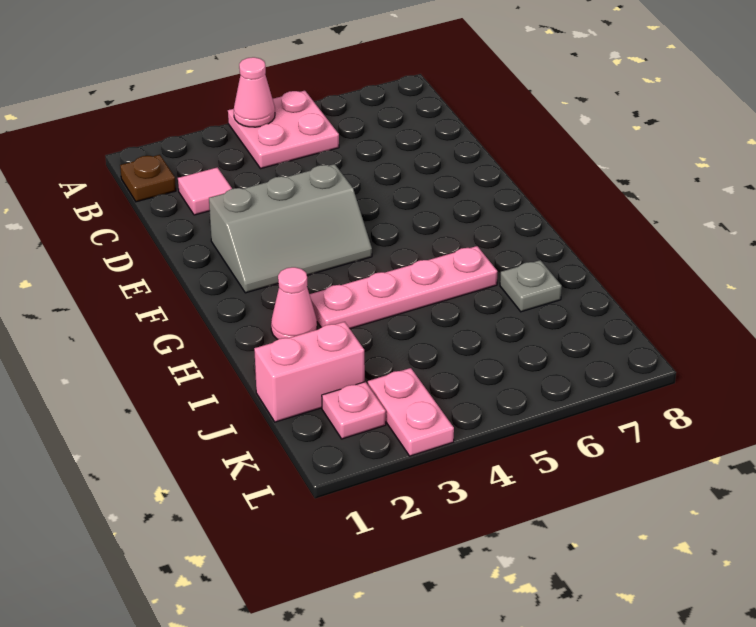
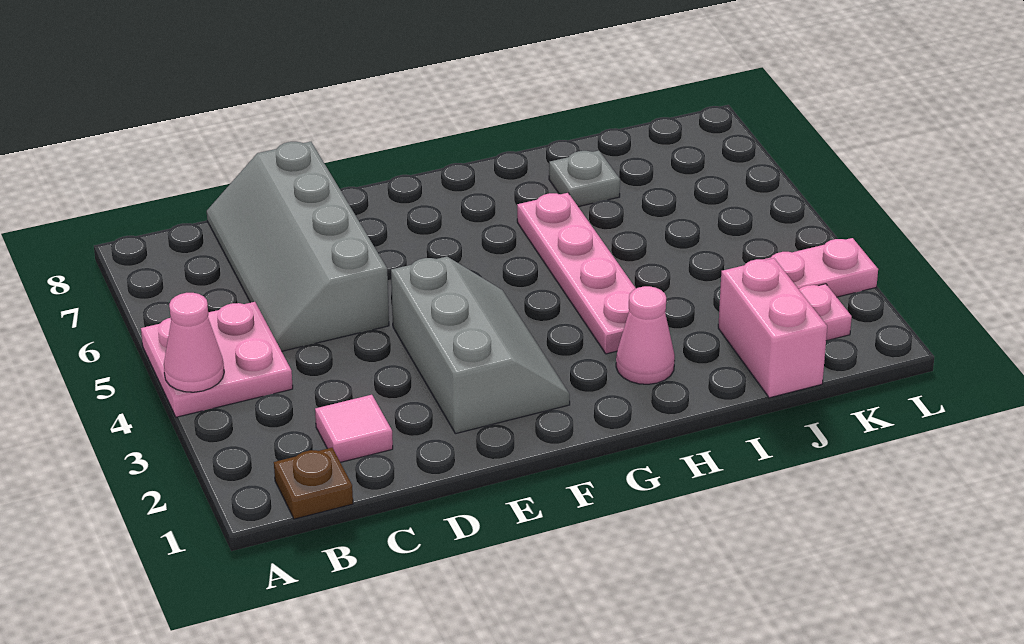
none -> grey slope C5:D8 level 1 top D

